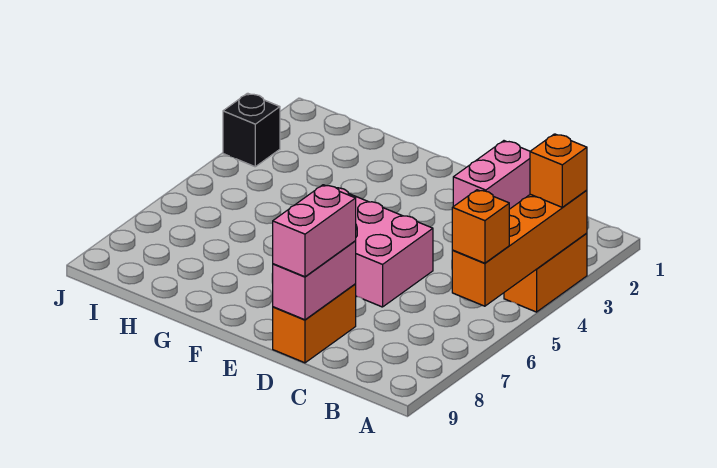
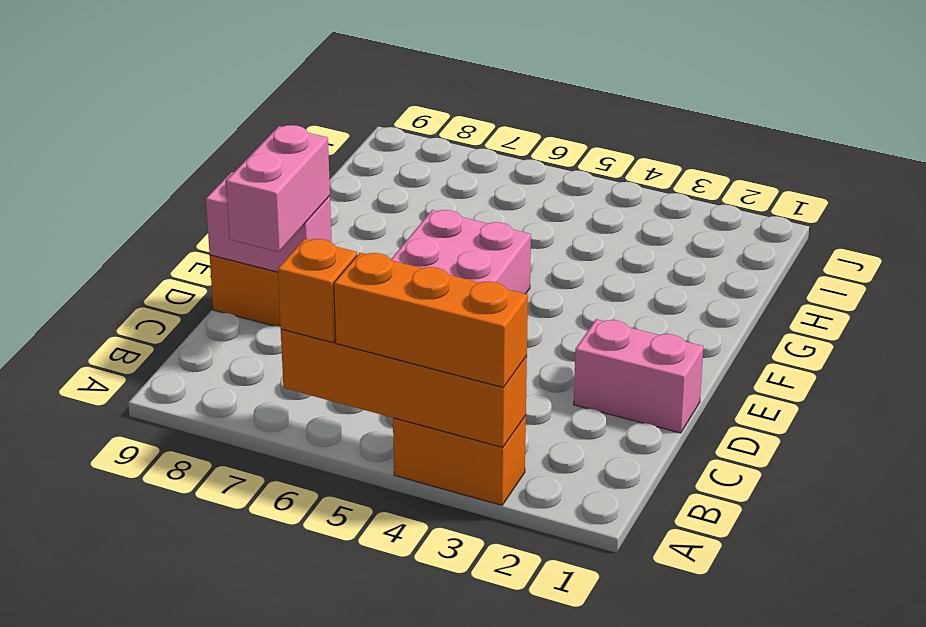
orange brick A3 level 3 -> orange brick A3:A5 level 3
pink brick D8:D9 level 3 -> pink brick C8:D8 level 3
black brick J3 level 1 -> none

